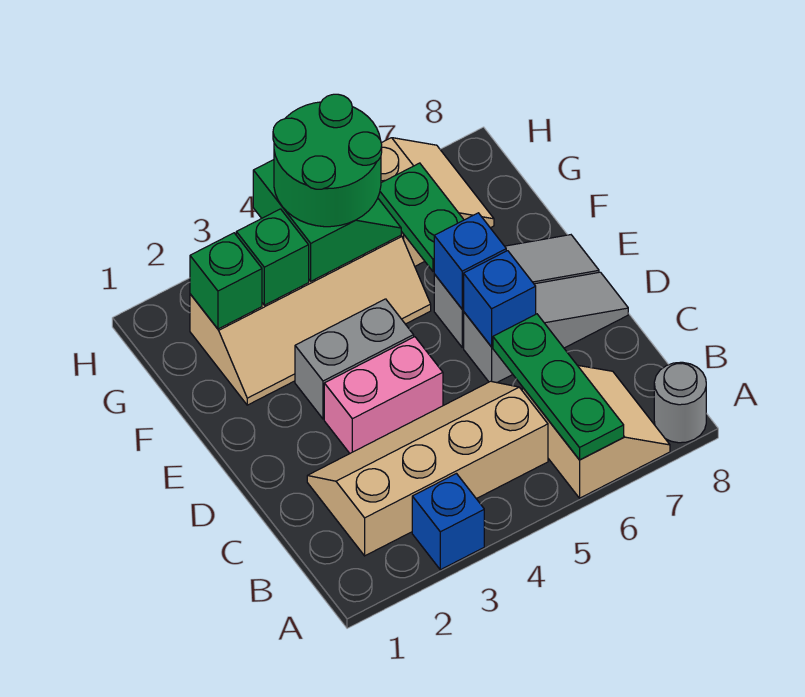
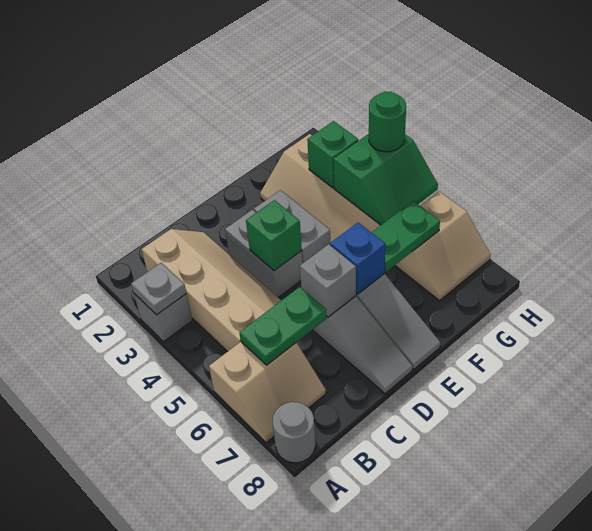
blue brick A3 level 1 -> grey brick A3 level 1
none -> grey plate A3 level 2
green plate A6:C6 level 2 -> green plate B6:C6 level 2
pink brick D3:D4 level 1 -> grey brick D3:D4 level 1
blue brick D6 level 2 -> grey brick D6 level 2
green brick G2 level 2 -> green brick D4 level 2
green round brick G4:H5 level 3 -> green round brick H4 level 3

